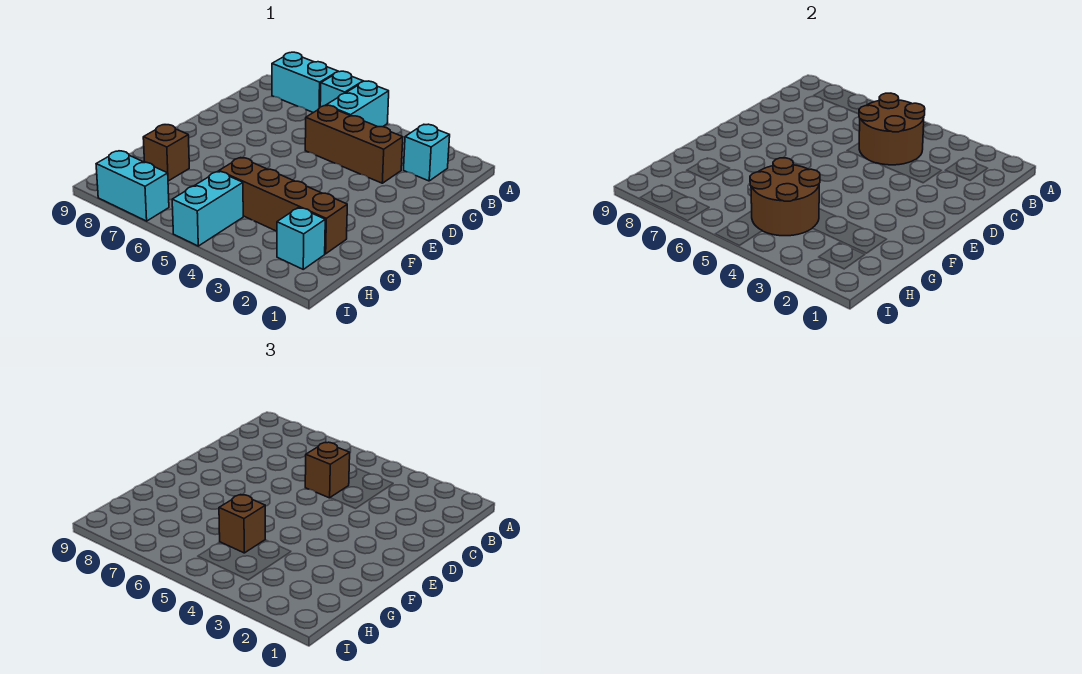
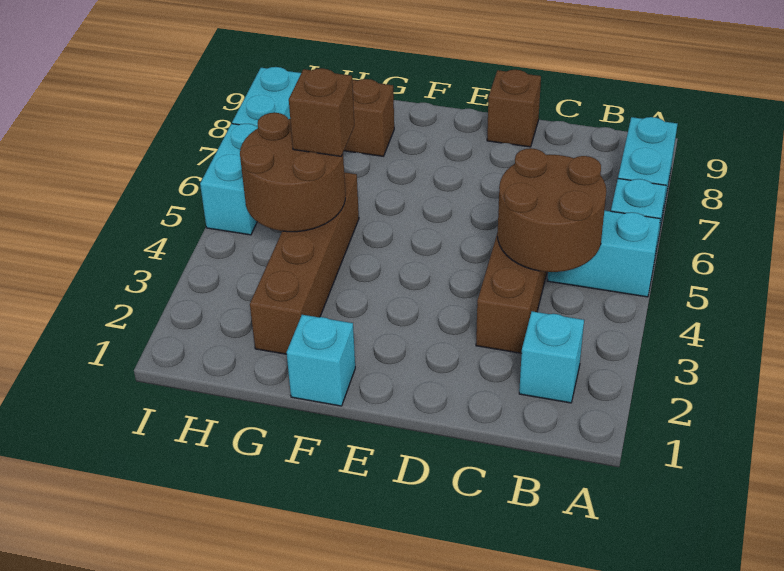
brown brick C5 level 3 -> brown brick D9 level 1
cyan brick H2 level 1 -> cyan brick F1 level 1
cyan brick H5:I5 level 1 -> cyan brick I5:I6 level 1

